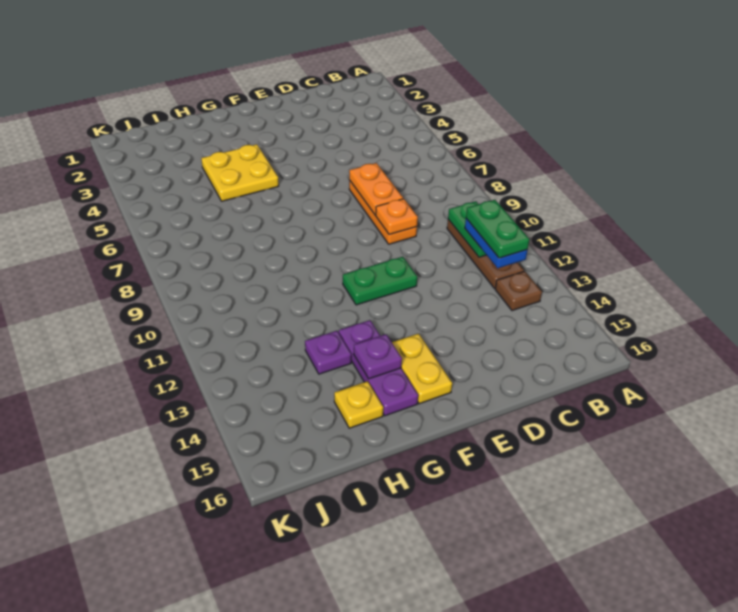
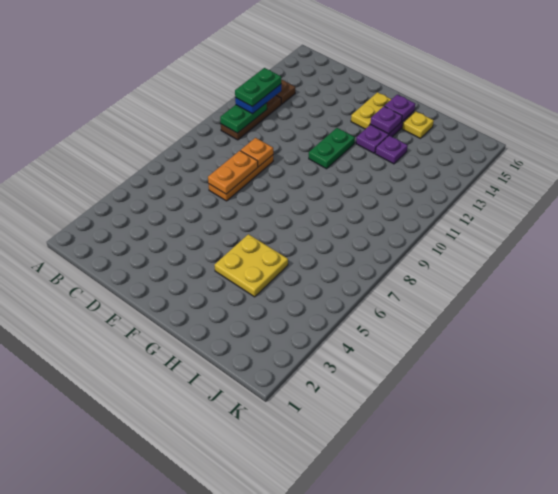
green plate E11:F11 level 1 -> green plate F11:F12 level 1
none -> purple plate G15 level 2

